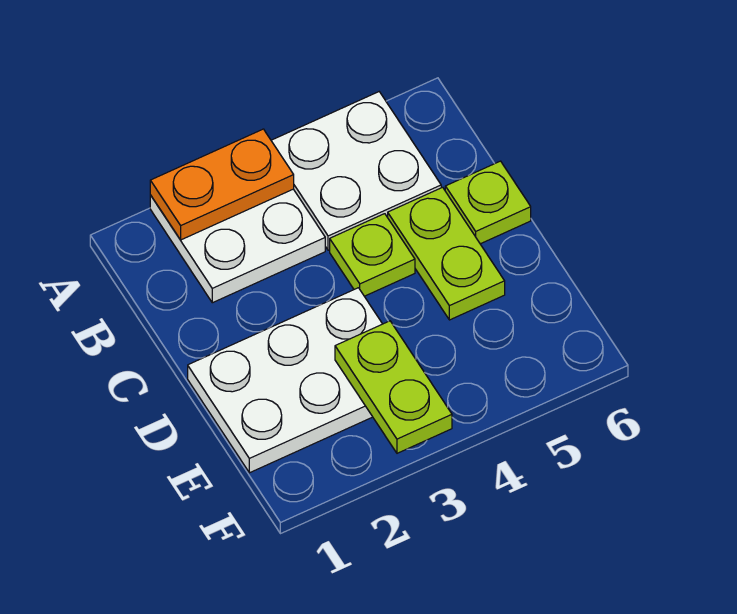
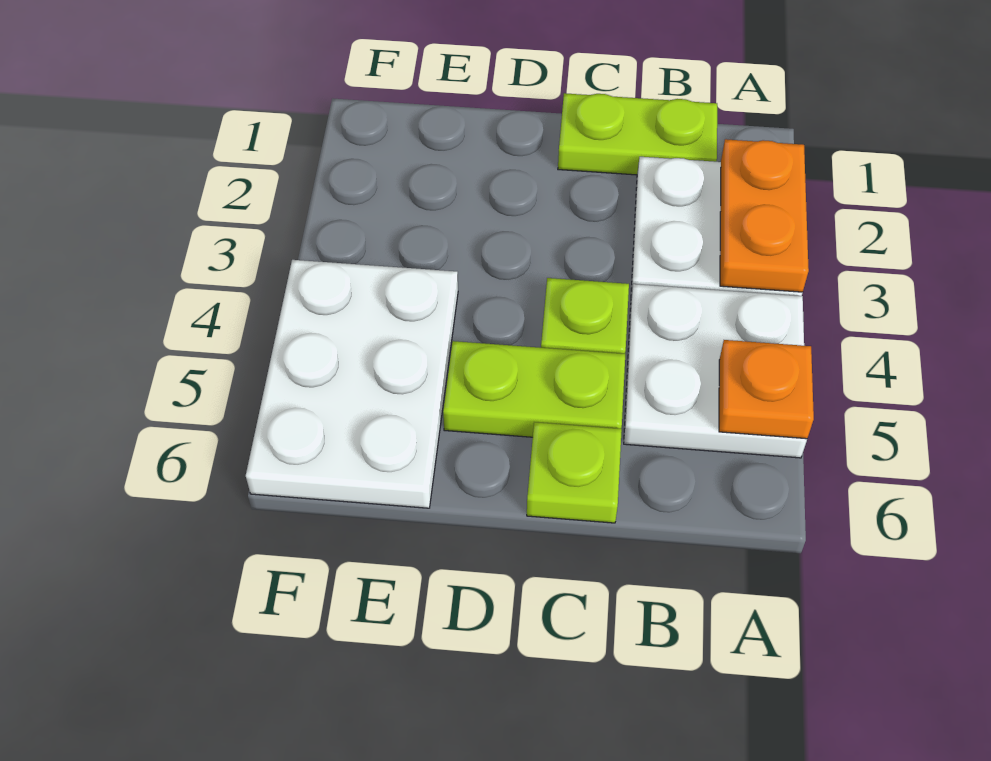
none -> orange plate A5 level 2
white plate D1:E3 level 1 -> white plate E4:F6 level 1
lime plate E3:F3 level 2 -> lime plate B1:C1 level 1

